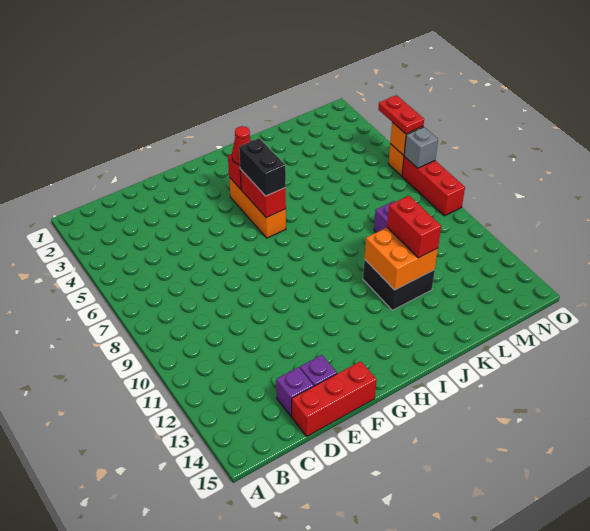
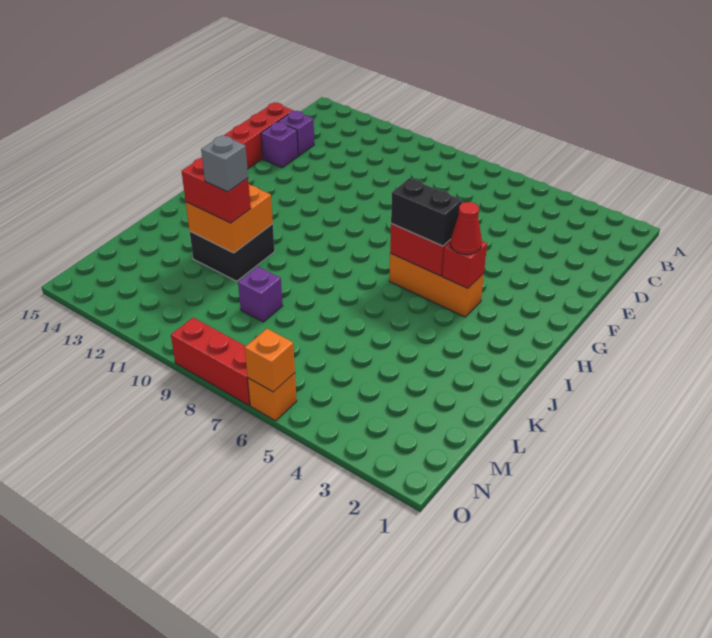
red plate O5:O6 level 3 -> none
grey brick O7 level 2 -> grey brick K11 level 4

